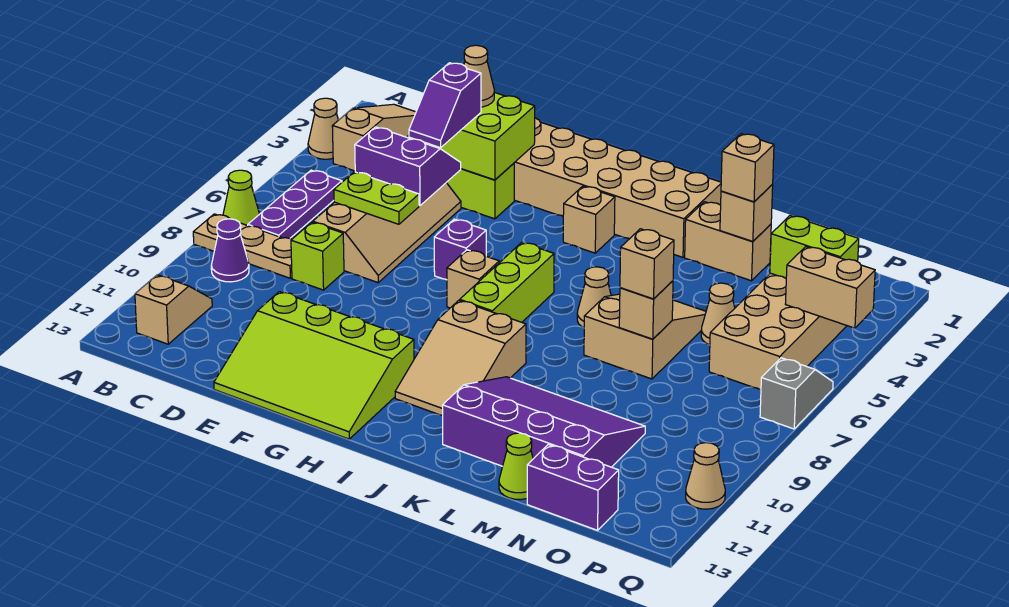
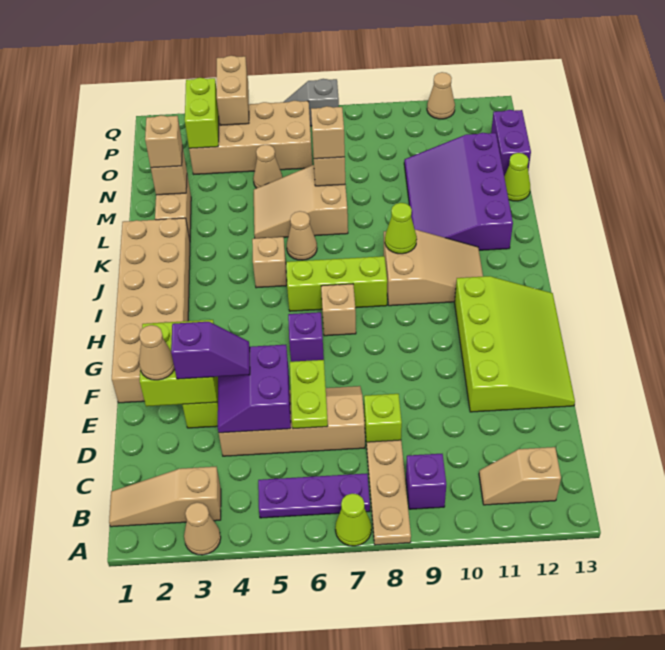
purple cone B9 level 1 -> purple brick B9 level 1
tan brick I3 level 1 -> tan brick J5 level 1
none -> lime cone J9 level 2

